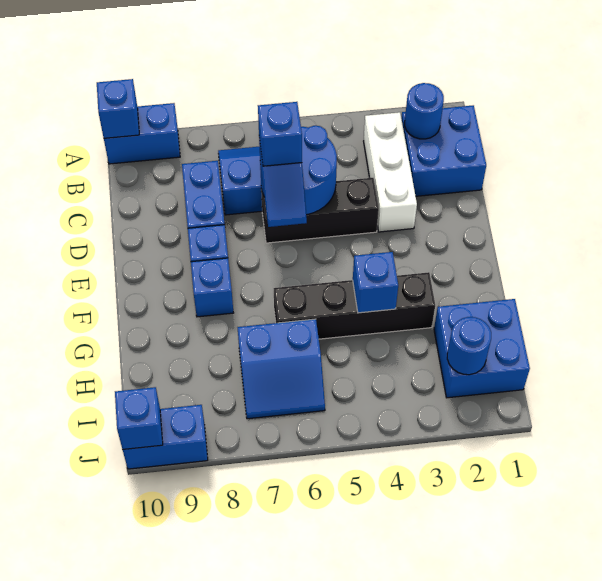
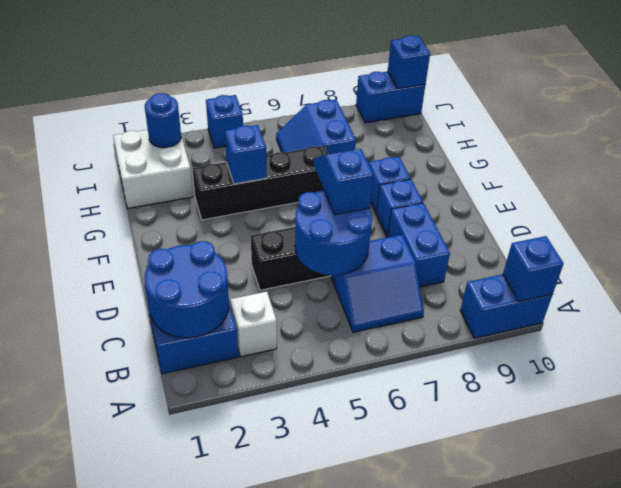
blue round brick B2 level 2 -> blue round brick B1:C2 level 2
white brick B3:D3 level 1 -> white brick B3 level 1
blue brick D6 level 4 -> blue brick J4 level 1
blue brick H1:I2 level 1 -> white brick H1:I2 level 1
blue slope H6:I7 level 1 top H -> blue slope H6:I7 level 1 top 7

